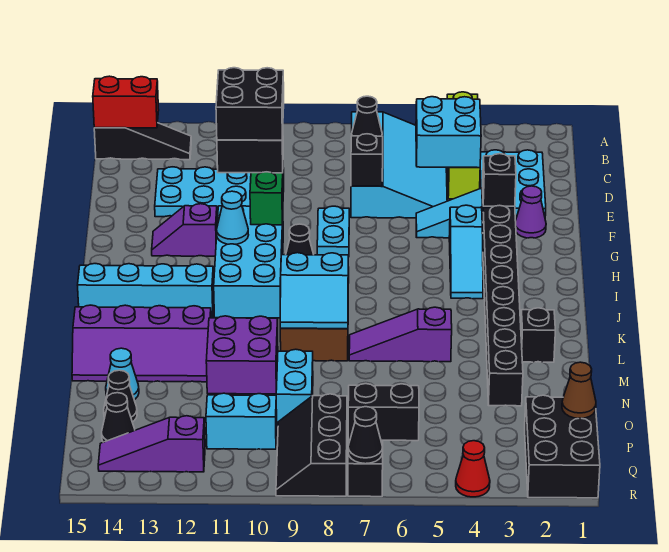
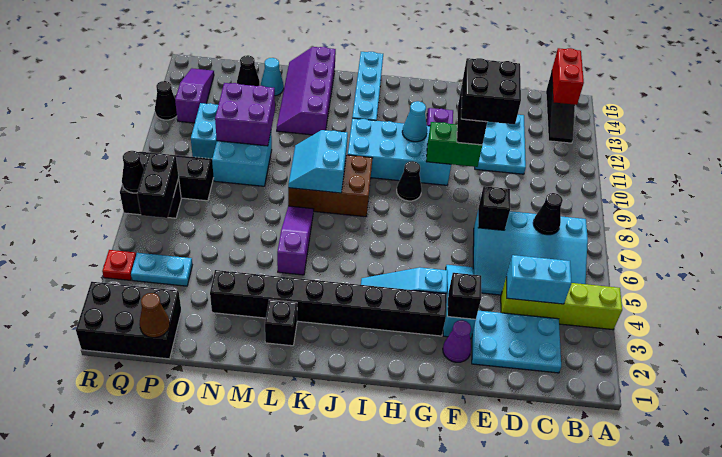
cyan brick C4:D5 level 2 -> cyan brick C4:D4 level 2
cyan plate F8:G8 level 1 -> cyan plate P4:Q4 level 1
black cone P14 level 1 -> black cone R12 level 1
red cone R4 level 1 -> red plate R4 level 1

